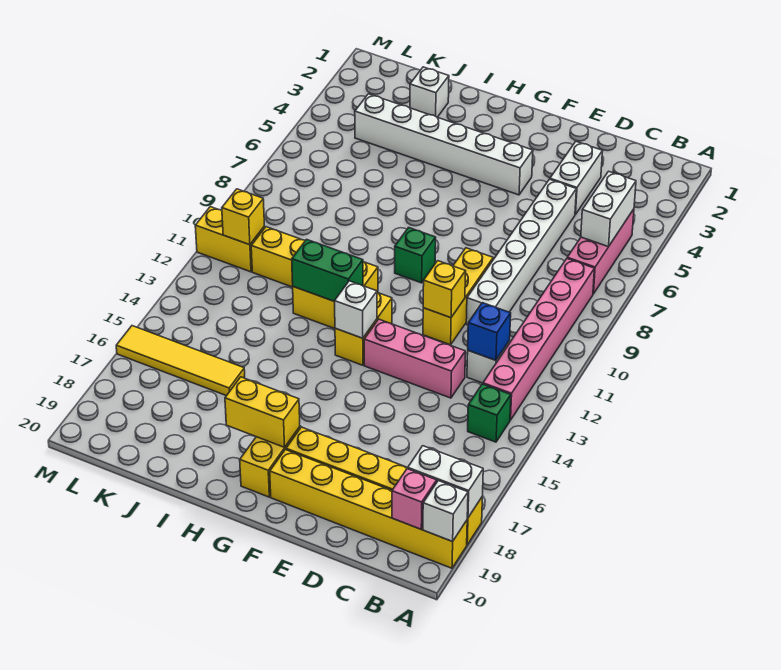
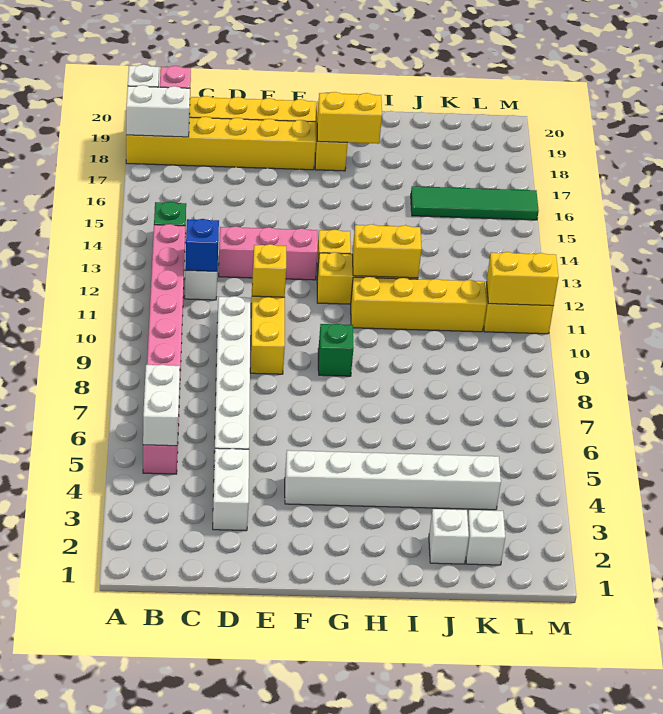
white brick G13 level 2 -> white brick K2 level 1
green brick H12:I12 level 2 -> yellow brick H12:I12 level 2
yellow tile J16:M16 level 1 -> green tile J16:M16 level 1
yellow brick L11 level 2 -> yellow brick L11:M11 level 2

